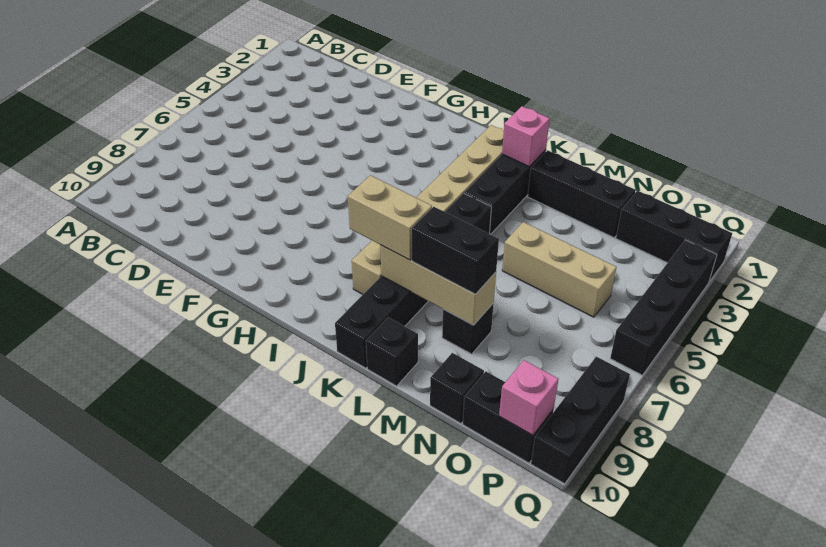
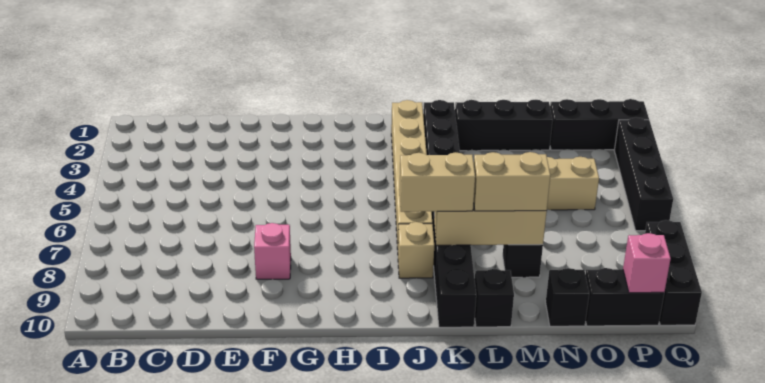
pink brick K2 level 2 -> pink brick F8 level 1
black brick L8:M8 level 3 -> tan brick L8:M8 level 3

